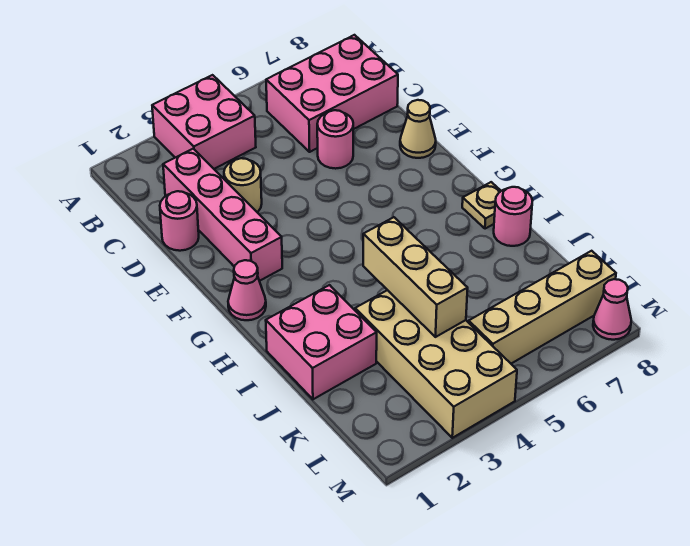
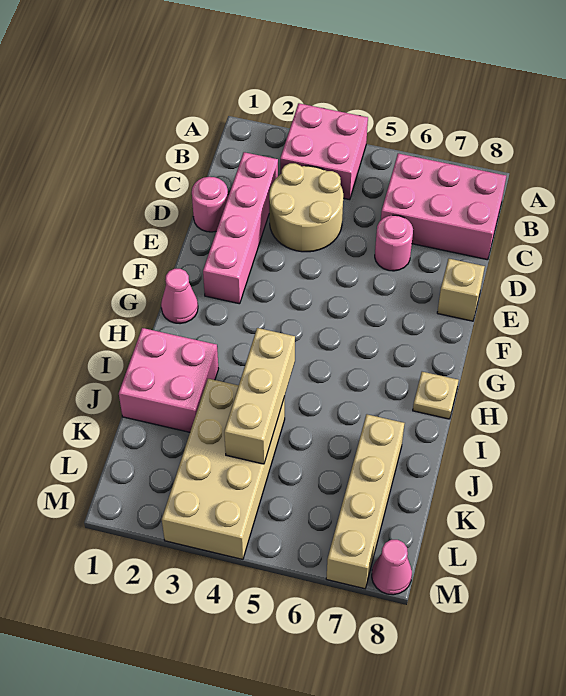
tan round brick D3 level 1 -> tan round brick C3:D4 level 1
tan cone E8 level 1 -> tan brick E8 level 1
pink round brick I8 level 1 -> none
tan brick L5:L8 level 1 -> tan brick J7:M7 level 1

